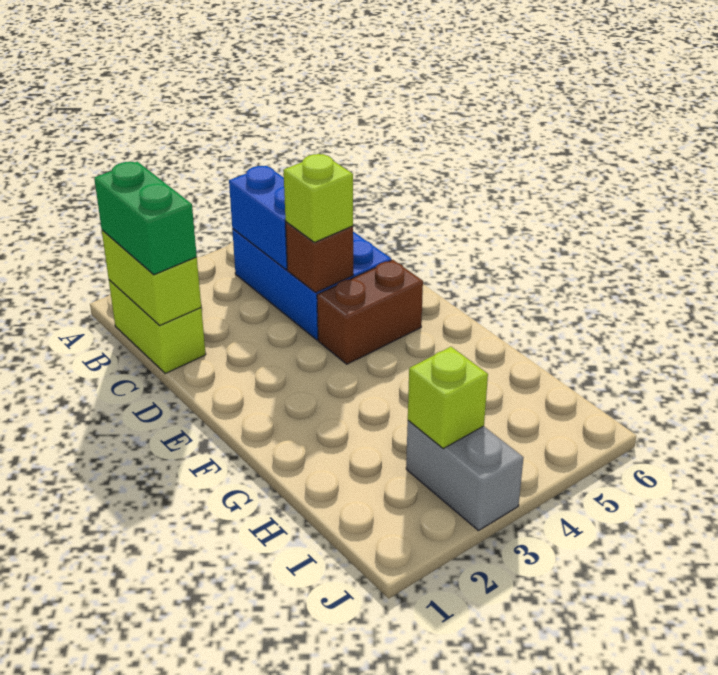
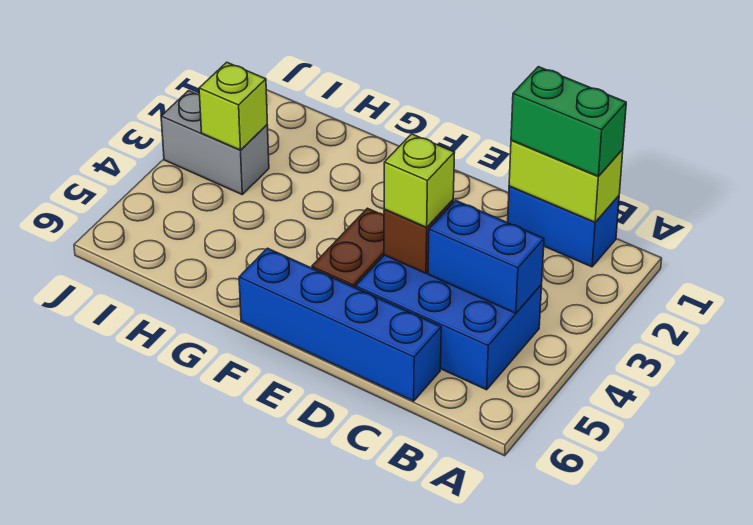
lime brick B1:C1 level 1 -> blue brick B1:C1 level 1
none -> blue brick C6:F6 level 1

